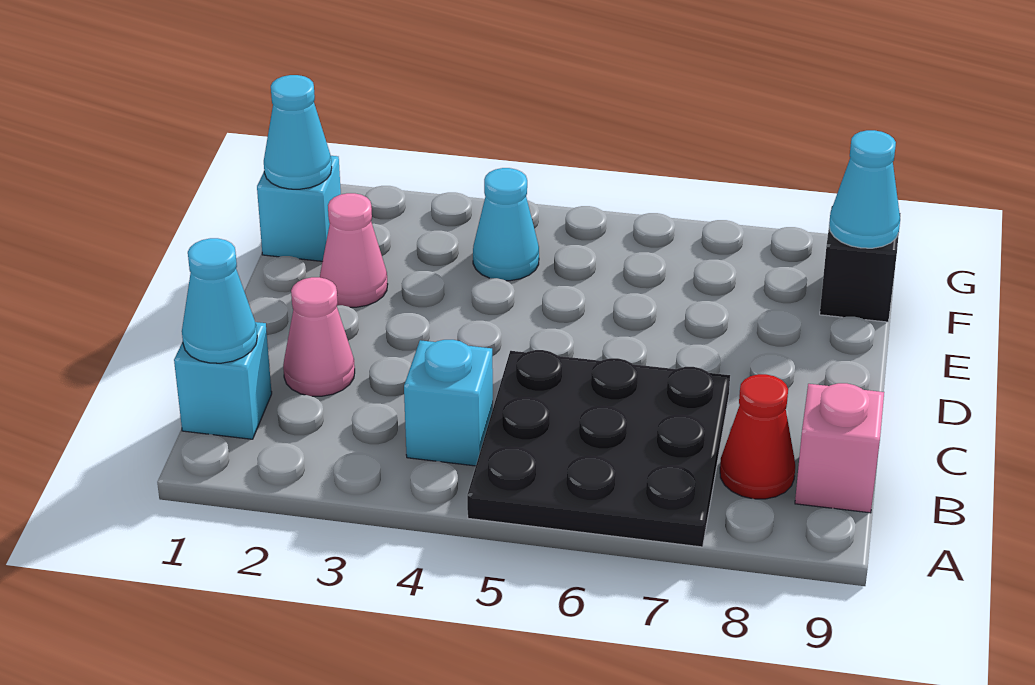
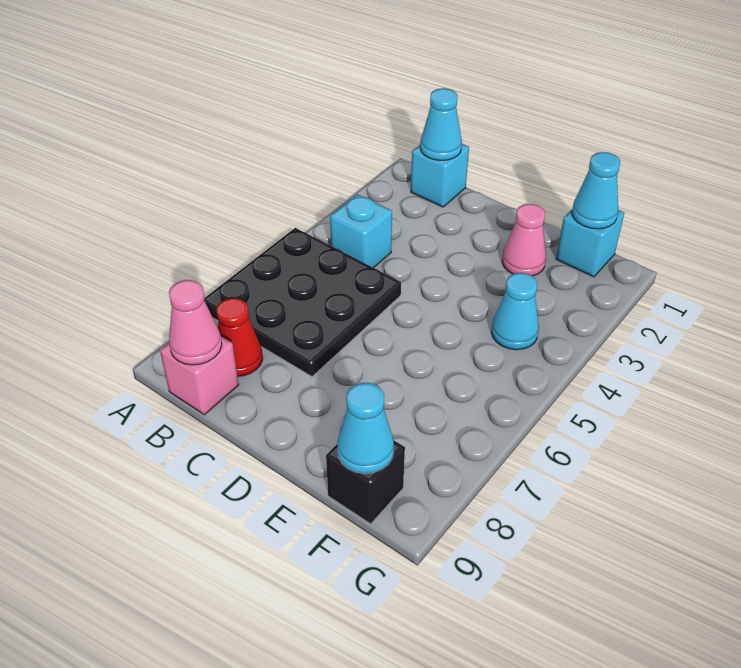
pink cone C2 level 1 -> pink cone B9 level 2

